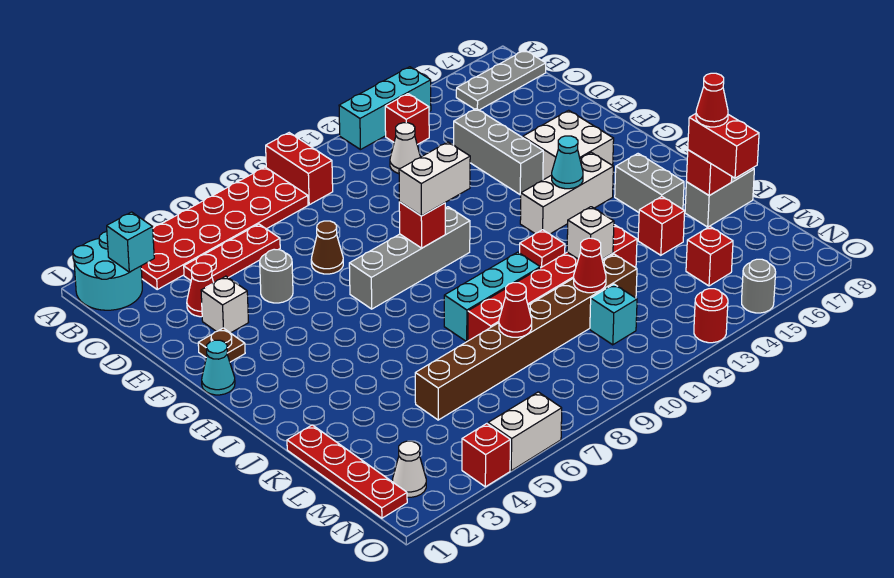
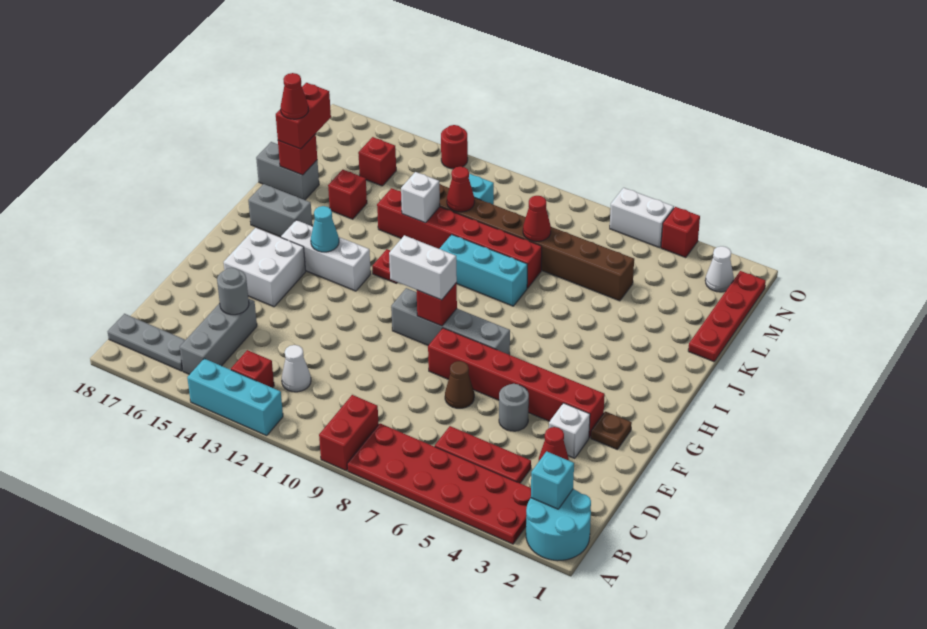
grey brick D14:F14 level 1 -> grey brick B15:D15 level 1
none -> red brick F3:F8 level 1
cyan cone G1 level 1 -> none
grey brick I16:J16 level 1 -> grey brick I16:I17 level 1
grey round brick O15 level 1 -> grey round brick D15 level 2

